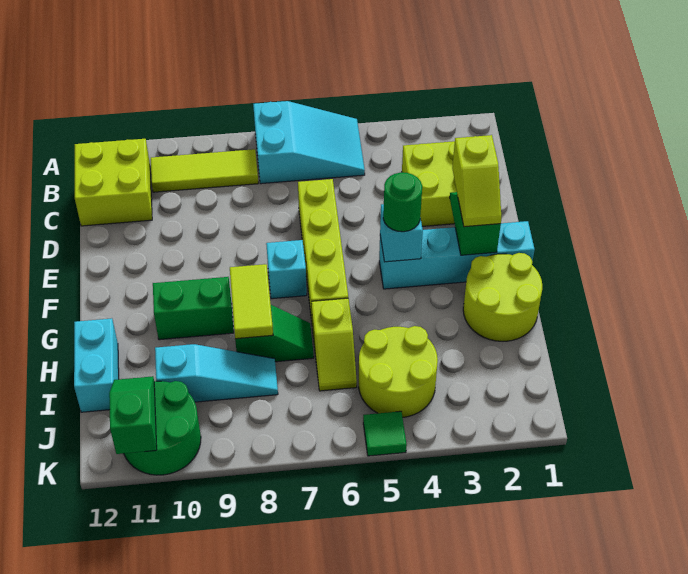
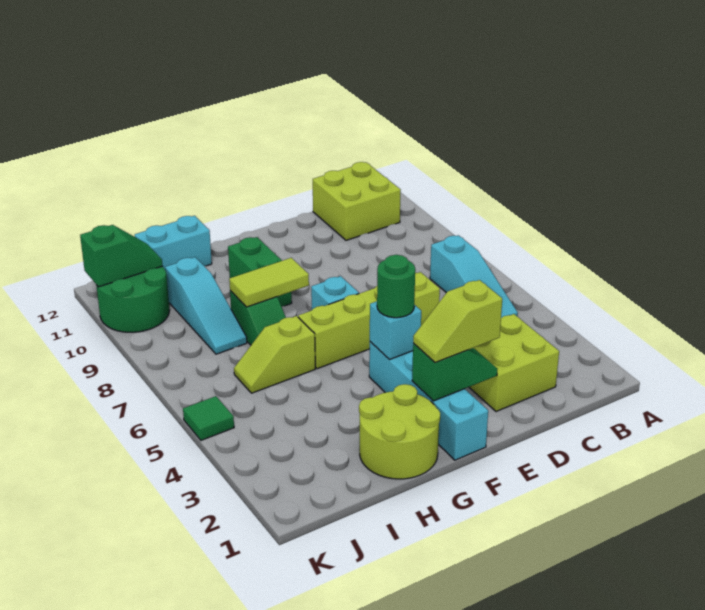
cyan slope A5:B7 level 1 top 7 -> cyan slope B5:B7 level 1 top 7
lime tile B8:B10 level 1 -> none
lime round brick I4:J5 level 1 -> none

